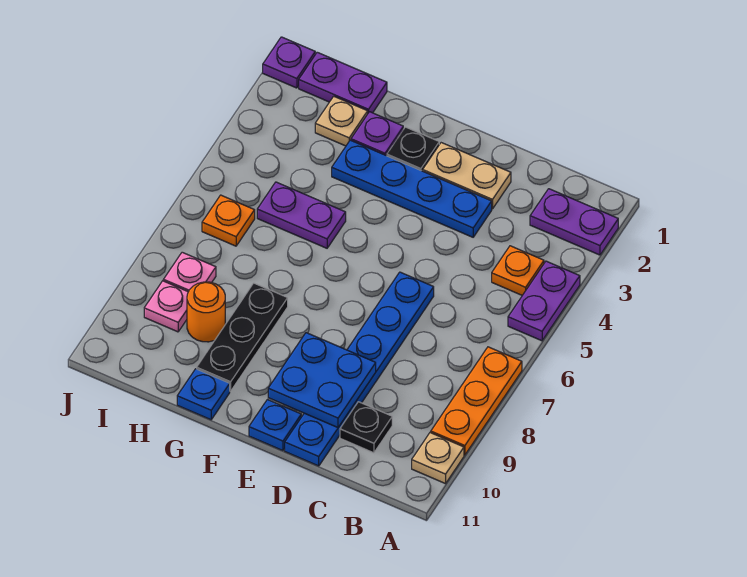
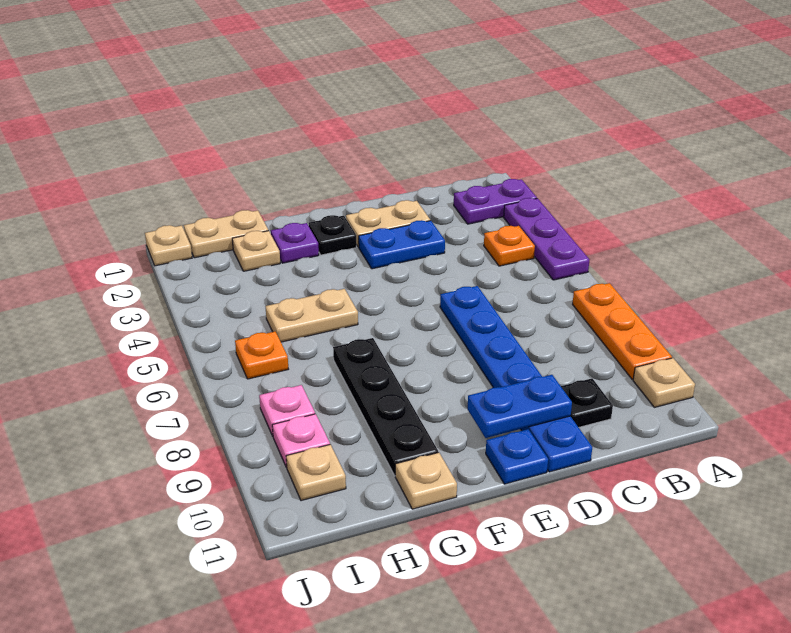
purple plate A4:A5 level 1 -> purple plate A3:A5 level 1
blue plate D3:G3 level 1 -> blue plate D3:E3 level 1
blue plate D9:E10 level 2 -> blue plate D10:E10 level 2
purple plate G5:H5 level 1 -> tan plate G5:H5 level 1
black plate G8:G10 level 1 -> black plate G7:G10 level 1
blue plate G11 level 1 -> tan plate G11 level 1
purple plate H1:I1 level 1 -> tan plate H1:I1 level 1
orange round brick H9 level 1 -> none
none -> tan plate I10 level 1
purple plate J1 level 1 -> tan plate J1 level 1

